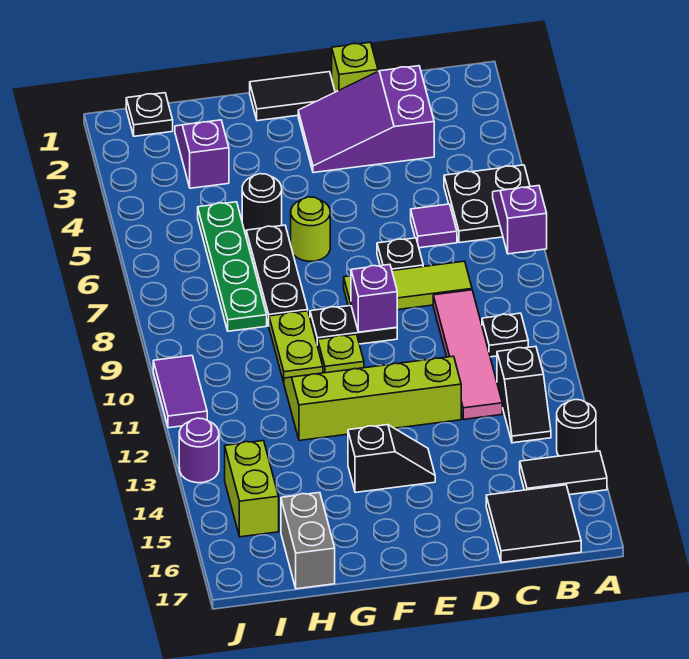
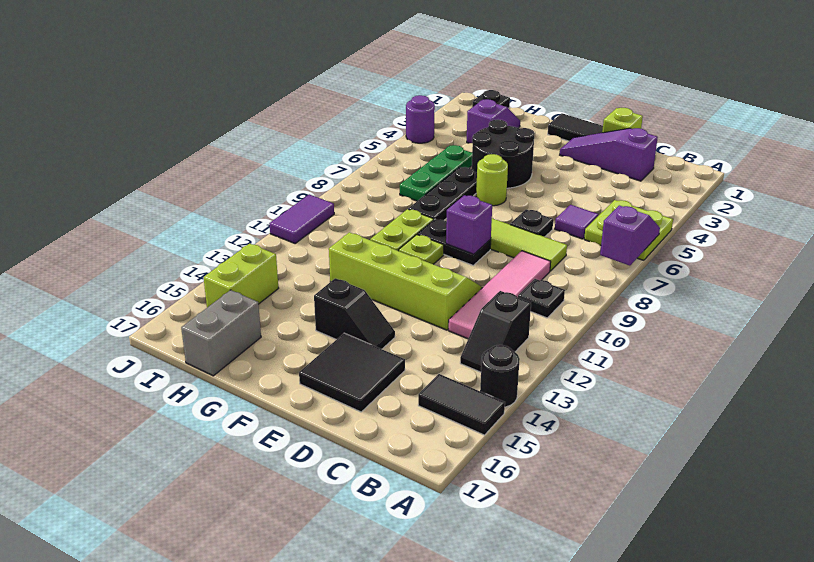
black plate A5:B6 level 1 -> lime plate A5:B6 level 1
black tile B16:C17 level 1 -> black tile D15:E16 level 1
purple slope C2:E3 level 1 top C -> purple slope C2:E2 level 1 top C
black round brick G5 level 1 -> black round brick F4:G5 level 1
green plate H5:H8 level 1 -> green plate H5:H7 level 1
purple round brick J13 level 1 -> purple round brick J4 level 1

